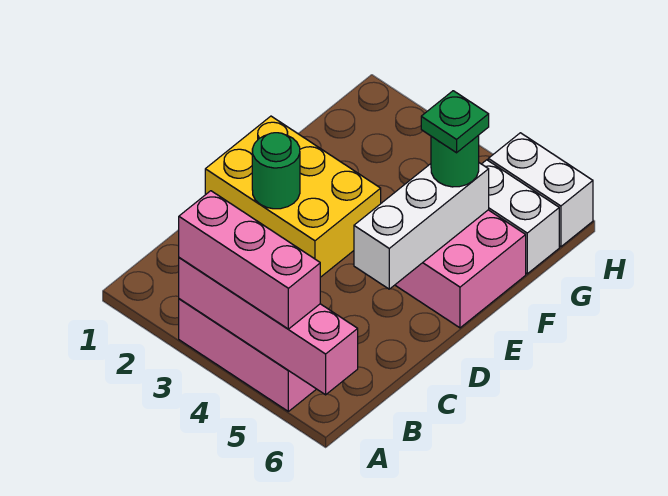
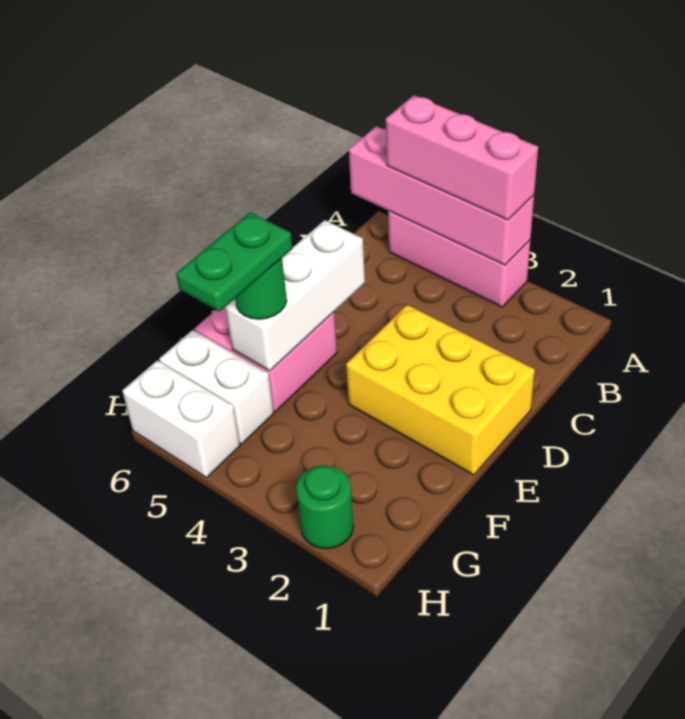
green round brick D2 level 2 -> green round brick H2 level 1
green plate F5 level 4 -> green plate F5:G5 level 4

